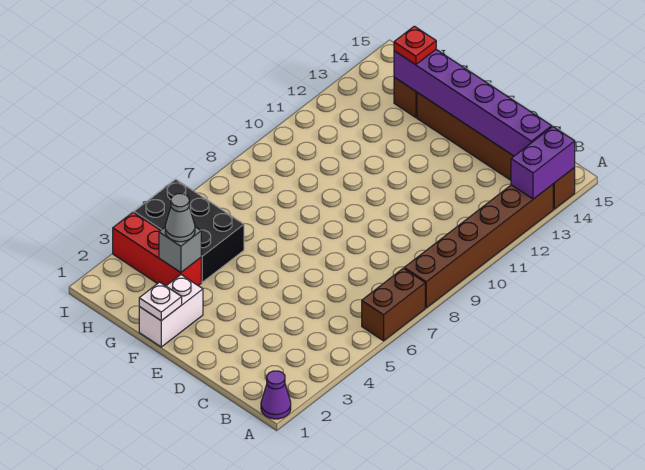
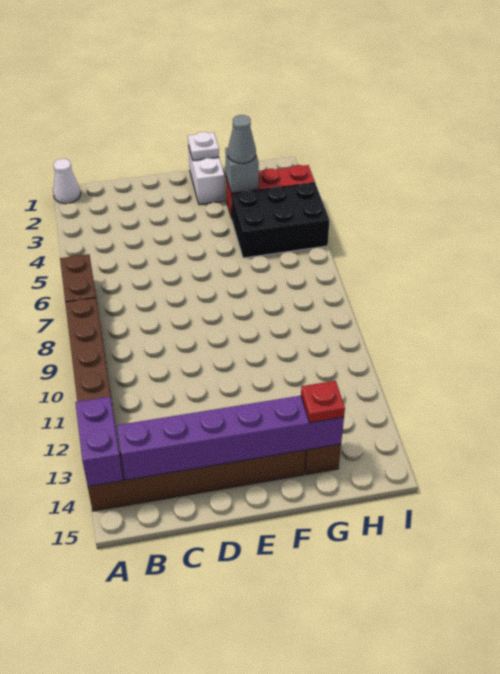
purple cone A1 level 1 -> white cone A1 level 1

